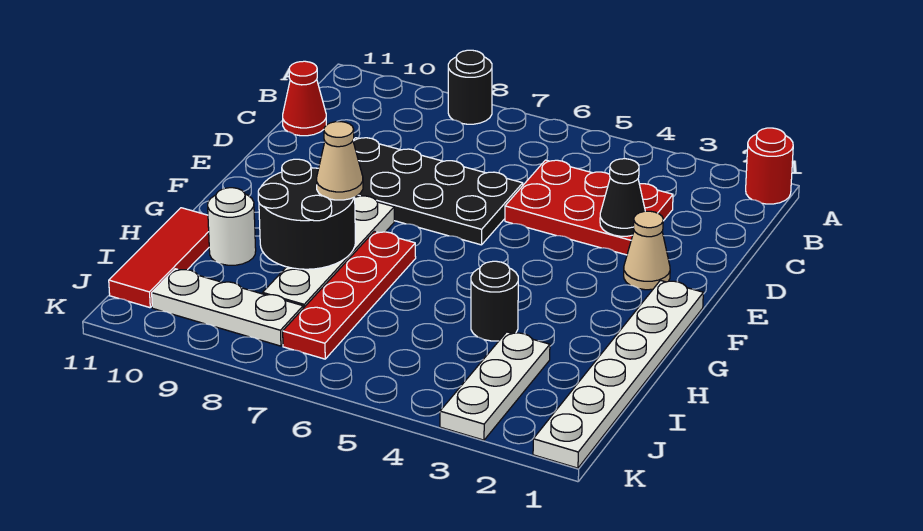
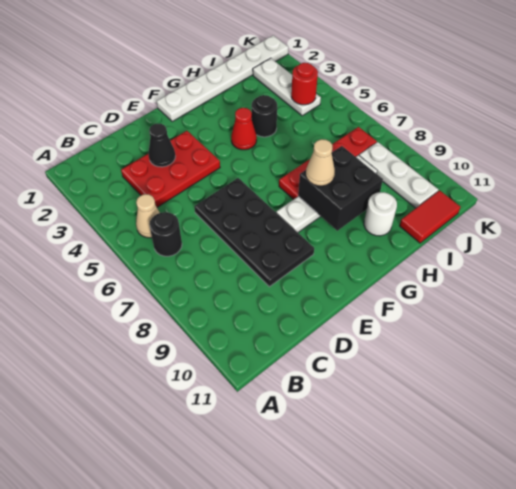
red round brick A1 level 1 -> red round brick J4 level 2
black round brick A8 level 1 -> black round brick B6 level 1
red plate C3:D5 level 1 -> red plate C3:E4 level 1
red cone C11 level 1 -> red cone G4 level 1
tan cone E2 level 1 -> tan cone B5 level 1
black round brick G8:H9 level 2 -> black brick G8:H9 level 2
red tile H11:J11 level 1 -> red tile I11:J11 level 1
white plate I3:K3 level 1 -> white plate J2:J4 level 1

